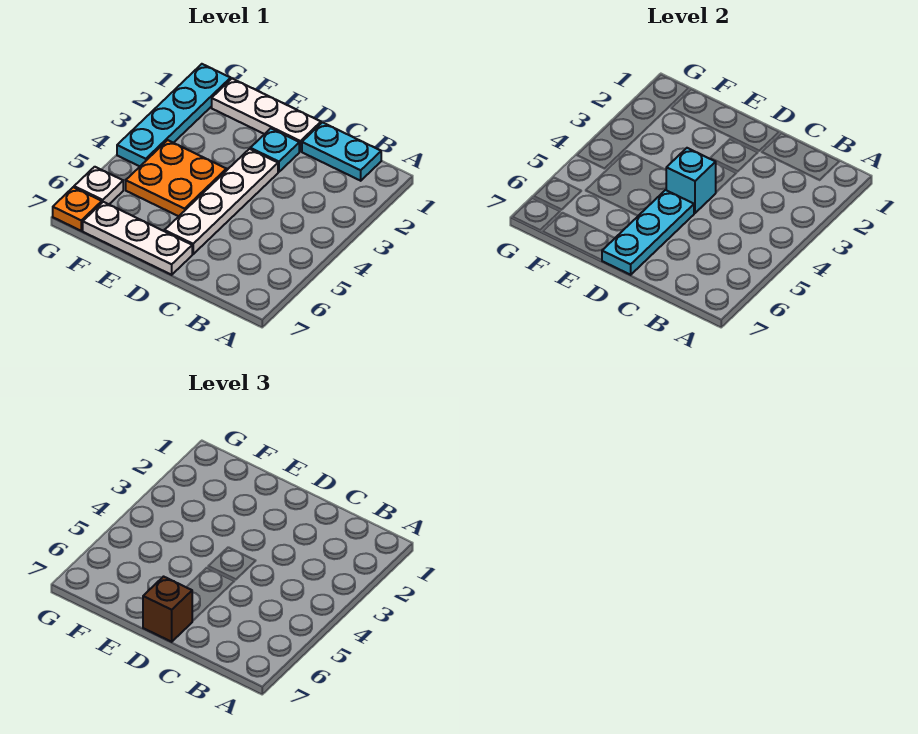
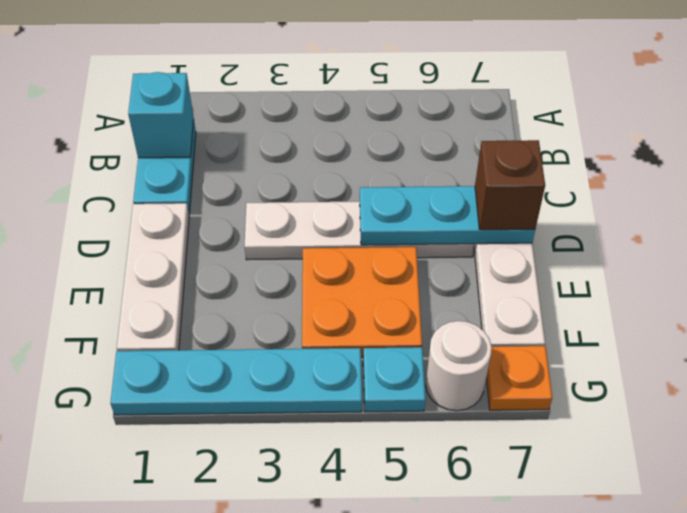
cyan plate D2 level 1 -> cyan plate G5 level 1
cyan brick D4 level 2 -> cyan brick B1 level 2
white plate G6 level 1 -> white round brick G6 level 1

